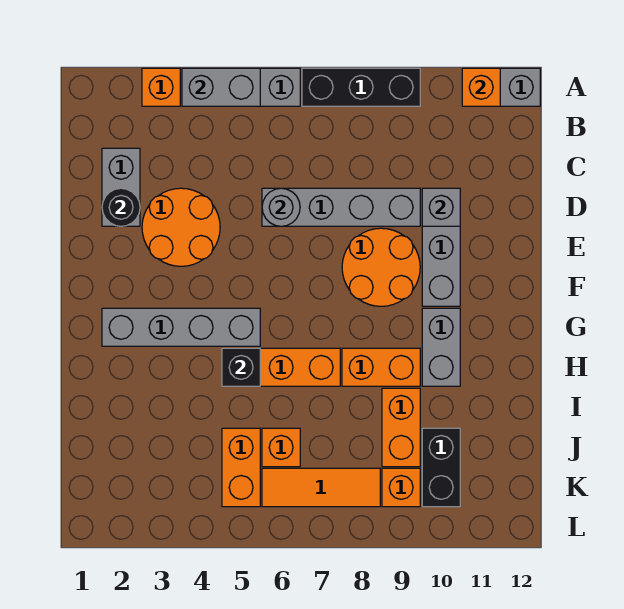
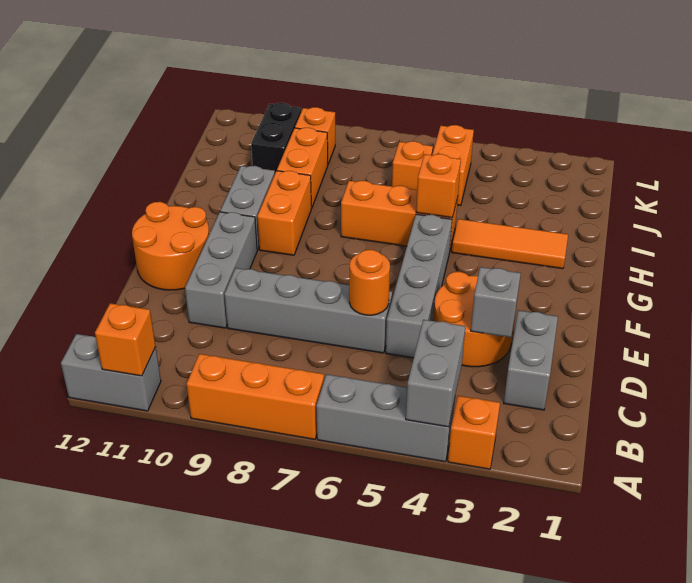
grey brick A4:A5 level 2 -> grey brick A4:B4 level 2
black brick A7:A9 level 1 -> orange brick A7:A9 level 1
black round brick D2 level 2 -> none
grey round brick D6 level 2 -> orange round brick D6 level 2
grey brick D10 level 2 -> grey brick D3 level 2
orange round brick E8:F9 level 1 -> orange round brick E11:F12 level 1
grey brick G2:G5 level 1 -> grey brick D5:G5 level 1
black brick H5 level 2 -> orange brick H5 level 2
orange brick H8:H9 level 1 -> orange brick G9:H9 level 1
orange tile K6:K8 level 1 -> orange tile H2:H4 level 1

